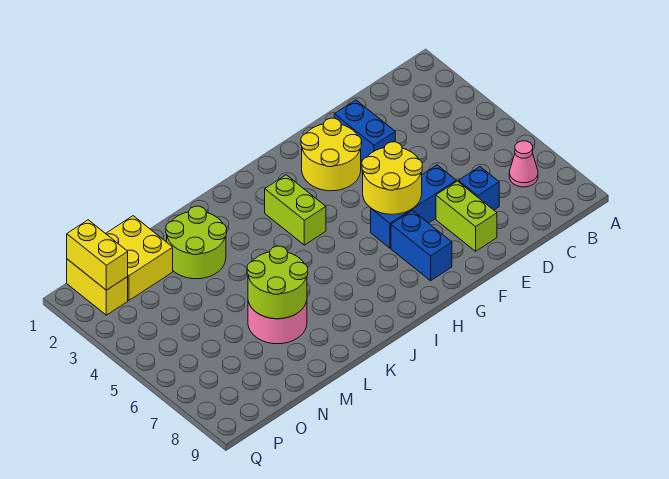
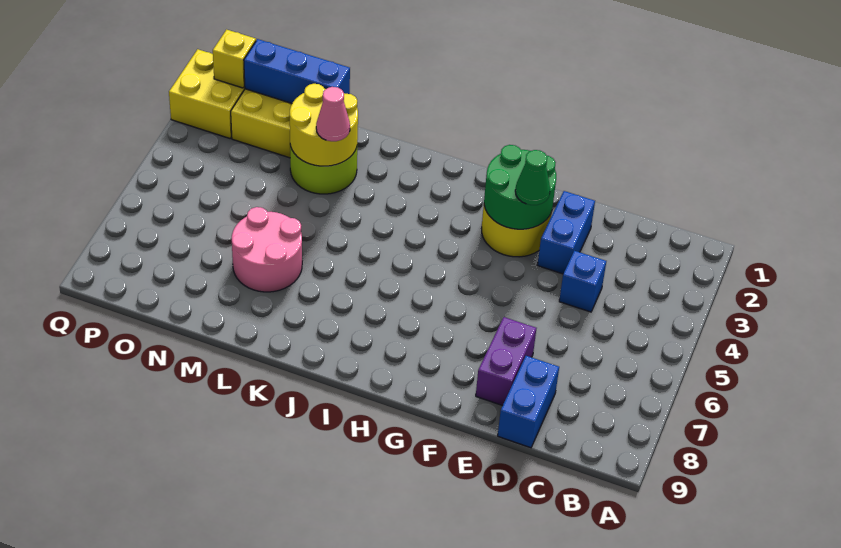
pink cone B7 level 1 -> pink cone L3 level 3
blue brick D7 level 1 -> blue brick D4 level 1
blue brick E6:G6 level 1 -> blue brick M1:O1 level 2
lime brick E7:E8 level 1 -> purple brick E7:E8 level 1
none -> green round brick F2:G3 level 2
none -> green cone F3 level 3
yellow round brick F5:G6 level 2 -> yellow round brick L2:M3 level 2
blue brick G7:G8 level 1 -> blue brick D8:D9 level 1
lime brick I3:I4 level 1 -> none
lime round brick L6:M7 level 2 -> none
yellow brick P1:P2 level 1 -> yellow brick P1:Q2 level 1
yellow brick P1:P2 level 2 -> yellow brick P1 level 2

